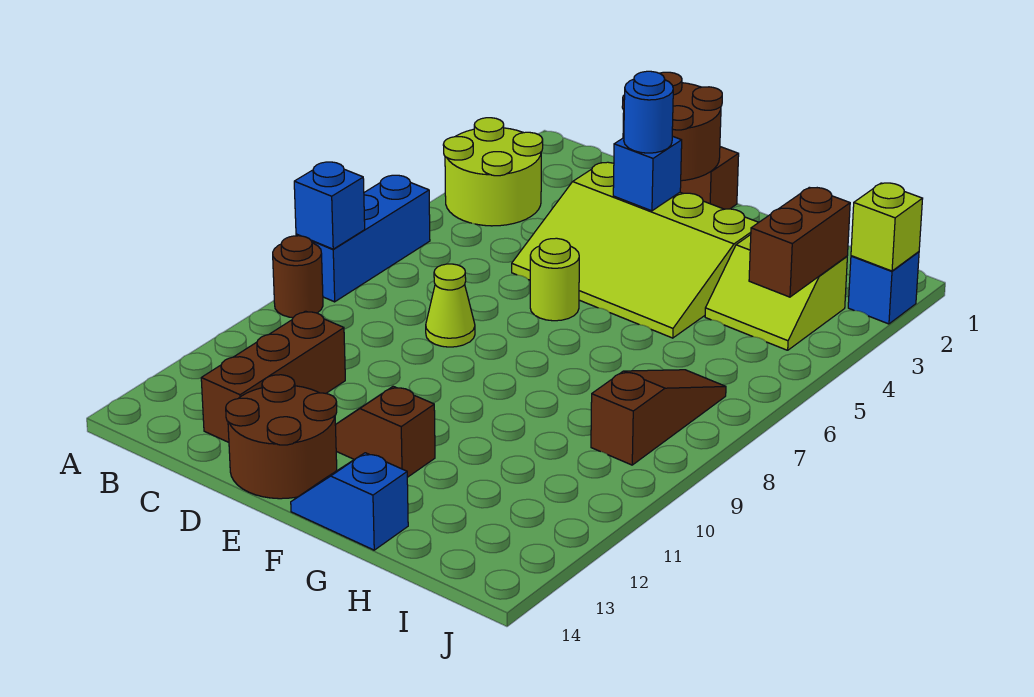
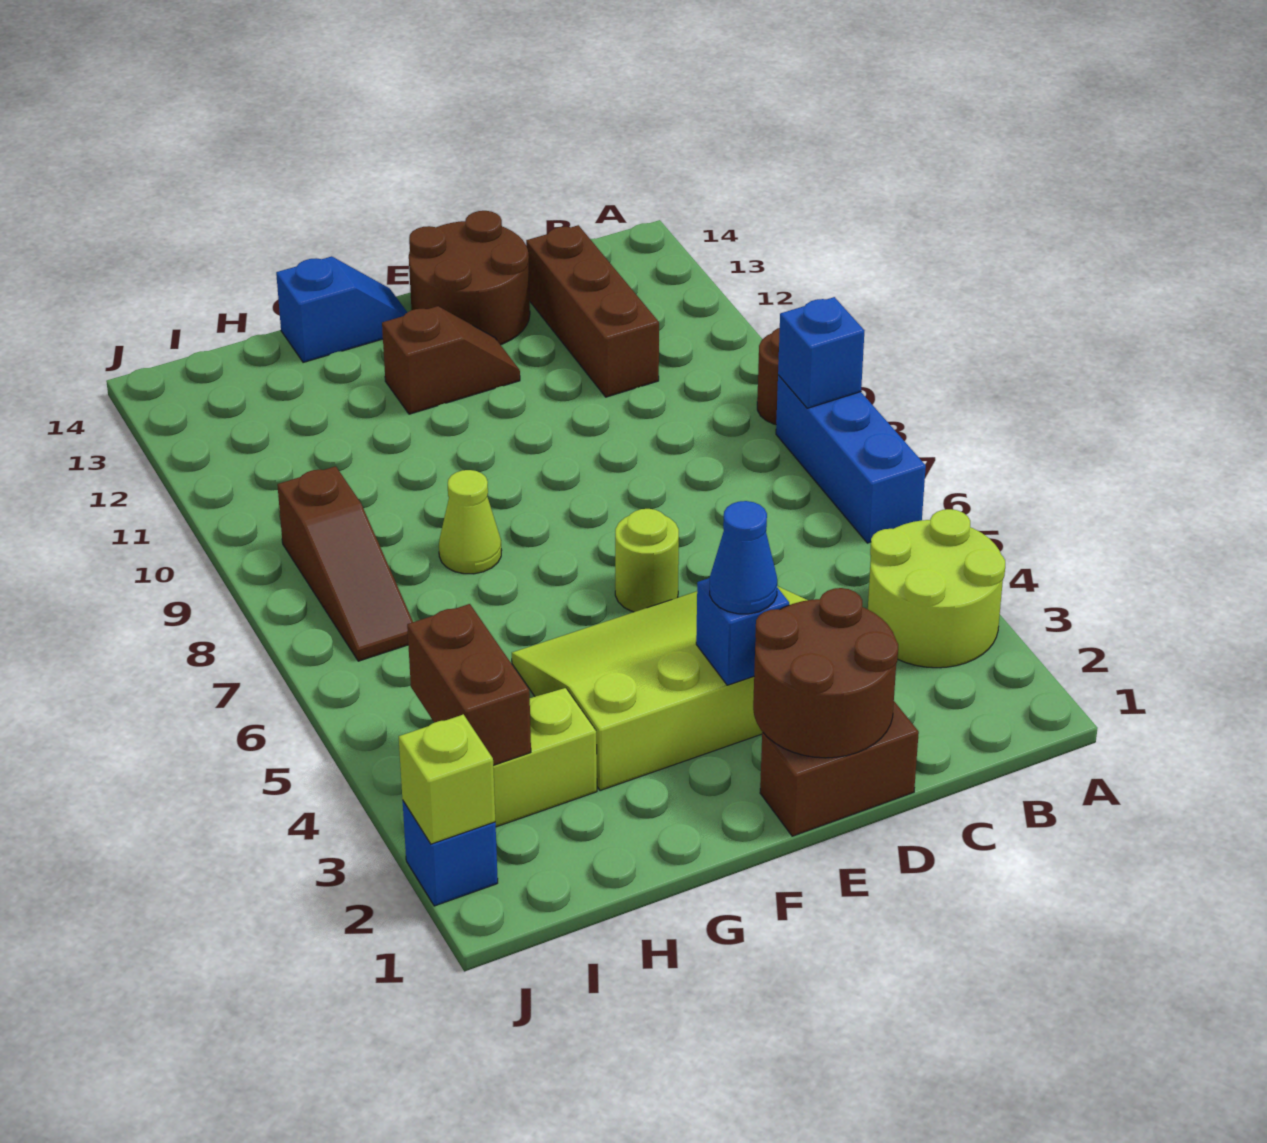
lime cone D8 level 1 -> lime cone G8 level 1
blue round brick E3 level 3 -> blue cone E3 level 3

